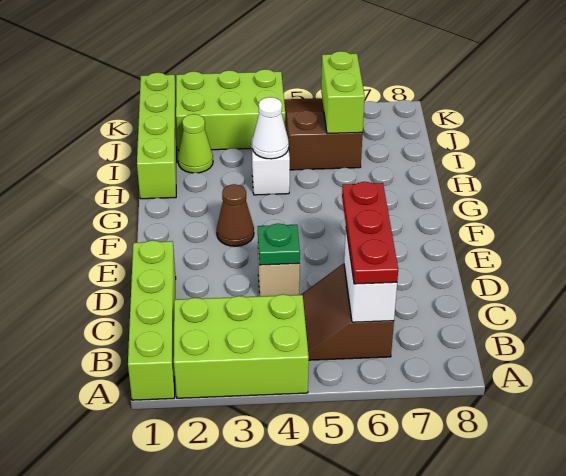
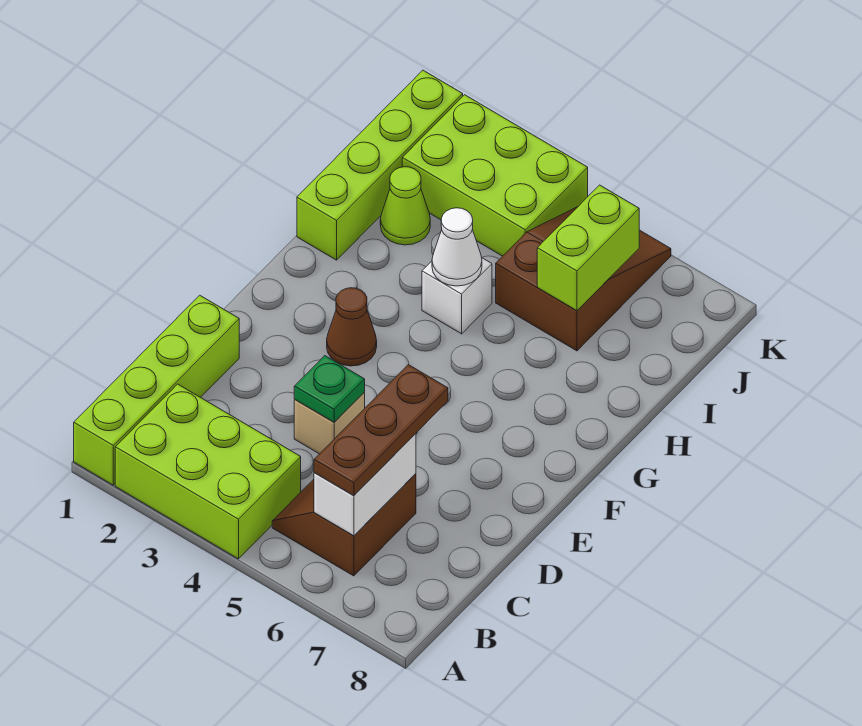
red plate B6:D6 level 3 -> brown plate B6:D6 level 3

